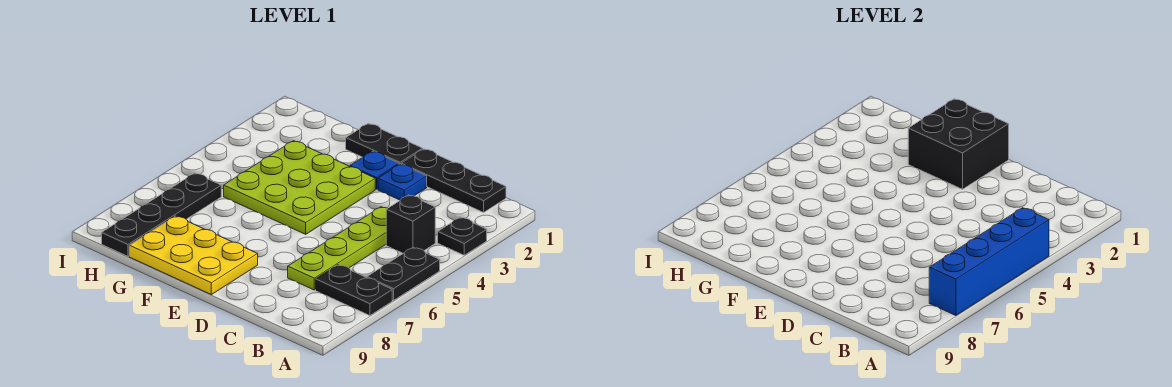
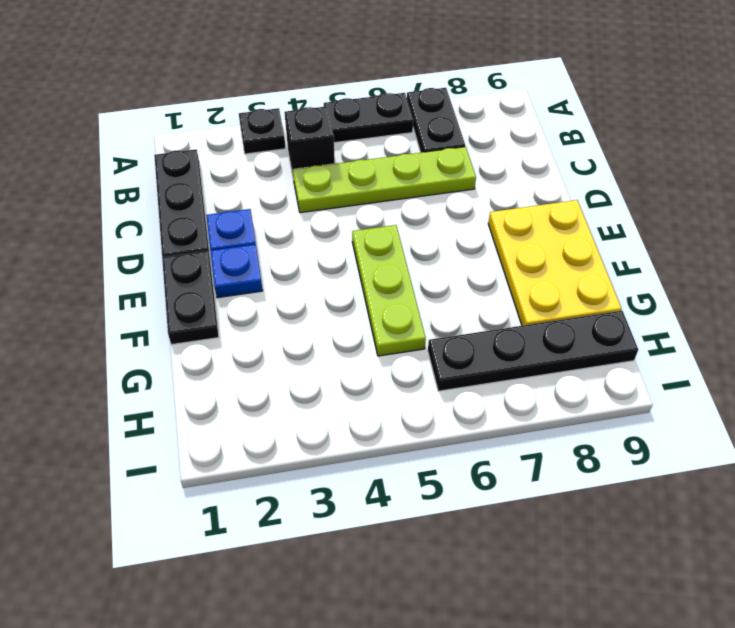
blue brick A4:A7 level 2 -> none
black brick E1:F2 level 2 -> none
lime plate E3:G5 level 1 -> lime plate E5:G5 level 1

